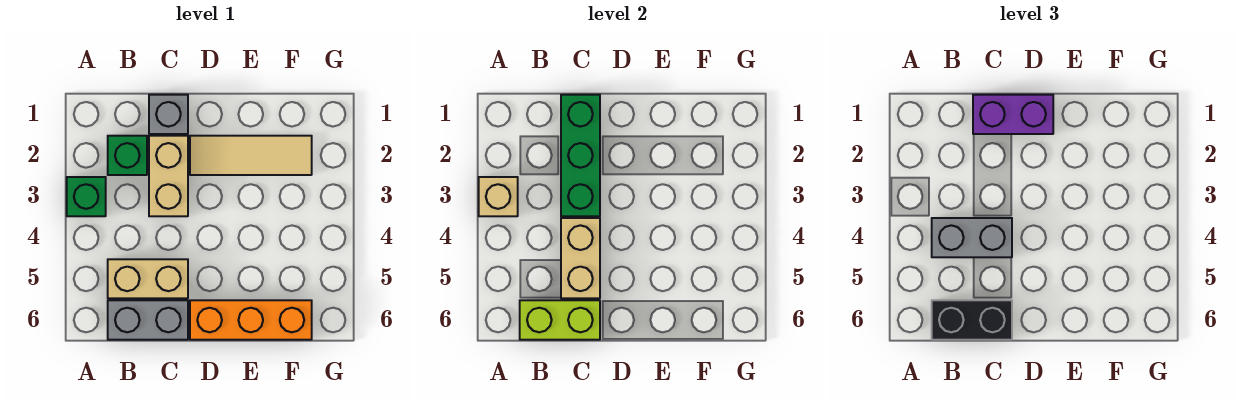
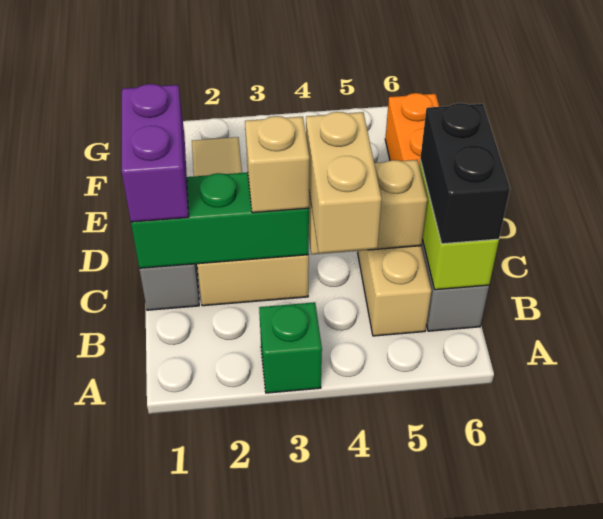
tan brick A3 level 2 -> tan brick C3 level 3
green brick B2 level 1 -> none
grey brick B4:C4 level 3 -> tan brick B4:C4 level 3

